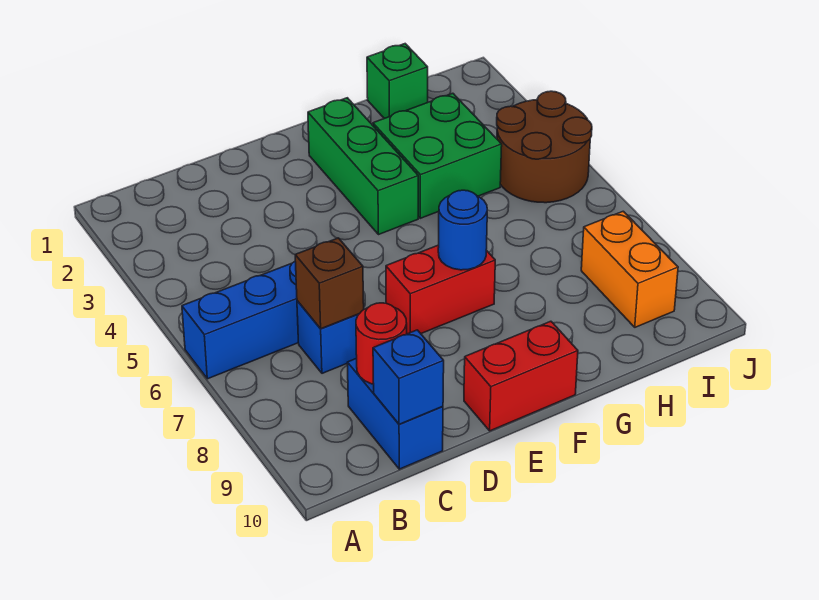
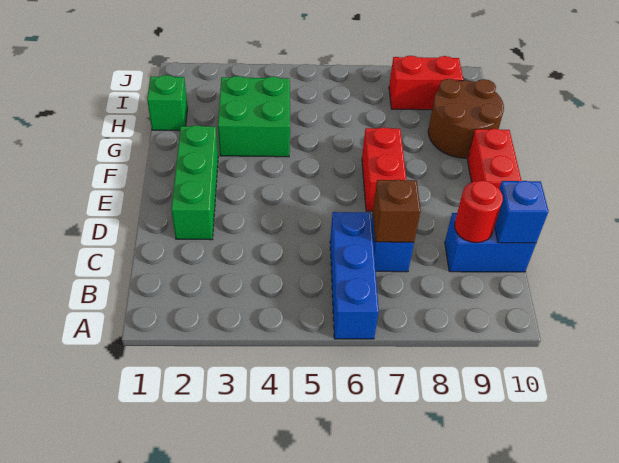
green brick F2:F4 level 1 -> green brick D2:F2 level 1
blue round brick F7 level 2 -> none
brown round brick I4:J5 level 1 -> brown round brick G9:H10 level 1
orange brick I8:I9 level 1 -> red brick I8:I9 level 1

